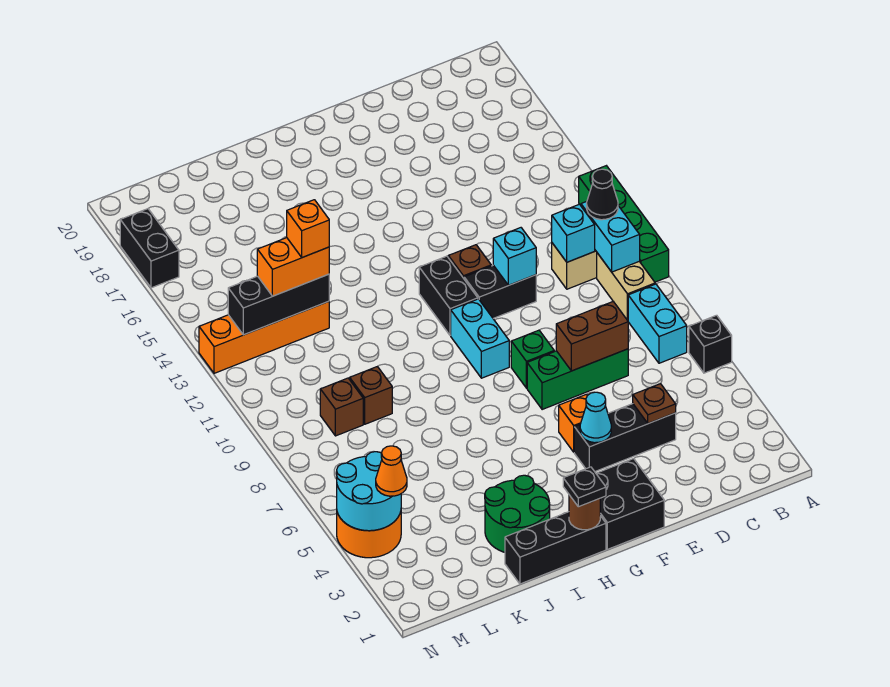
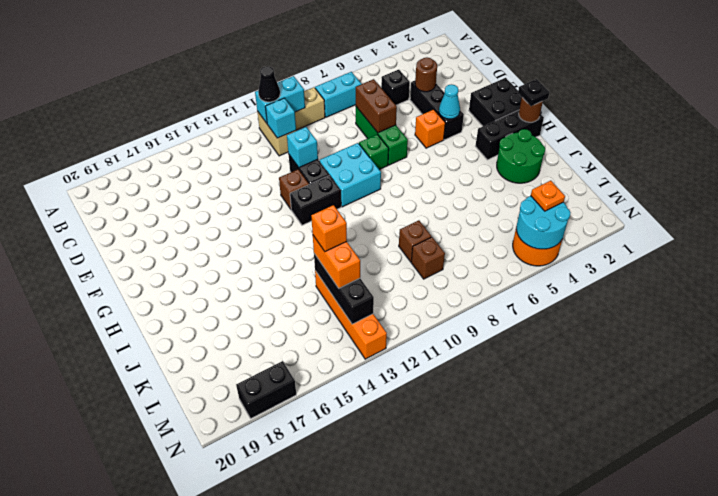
black brick A6 level 1 -> black brick C5 level 1
green brick A10:A13 level 1 -> none
brown plate D4 level 2 -> brown round brick D4 level 2
cyan brick G9:G10 level 1 -> cyan brick F9:G10 level 1
black brick H1:J1 level 1 -> black brick H1:H3 level 1
orange cone M4 level 3 -> orange plate M4 level 3

